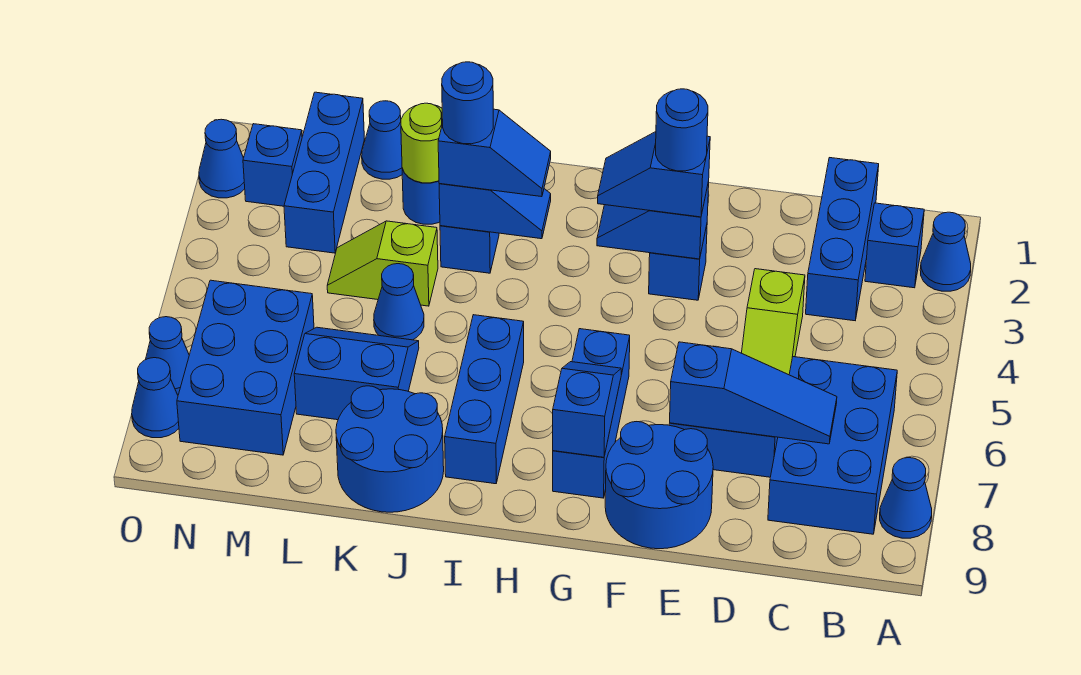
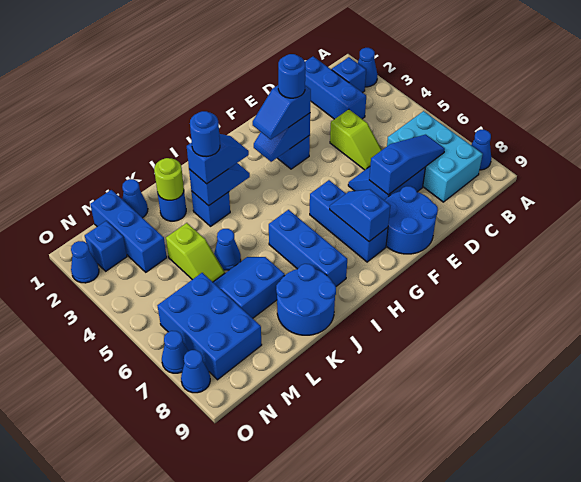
blue brick B6:C8 level 1 -> cyan brick B6:C8 level 1
lime slope K4:L4 level 1 top K -> lime slope L4:L5 level 1 top 4

